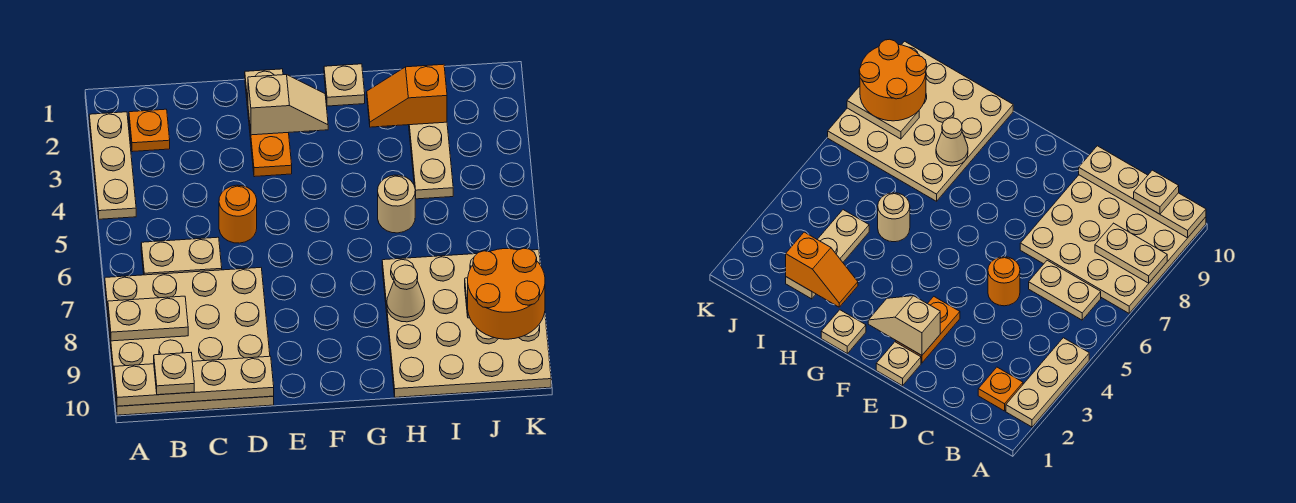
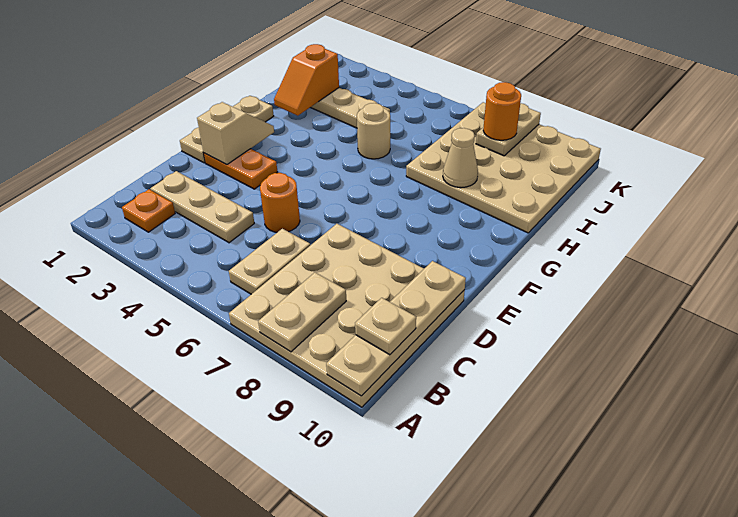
tan plate A2:A4 level 1 -> tan plate C2:C4 level 1
orange round brick J8:K9 level 3 -> orange round brick J8 level 3

